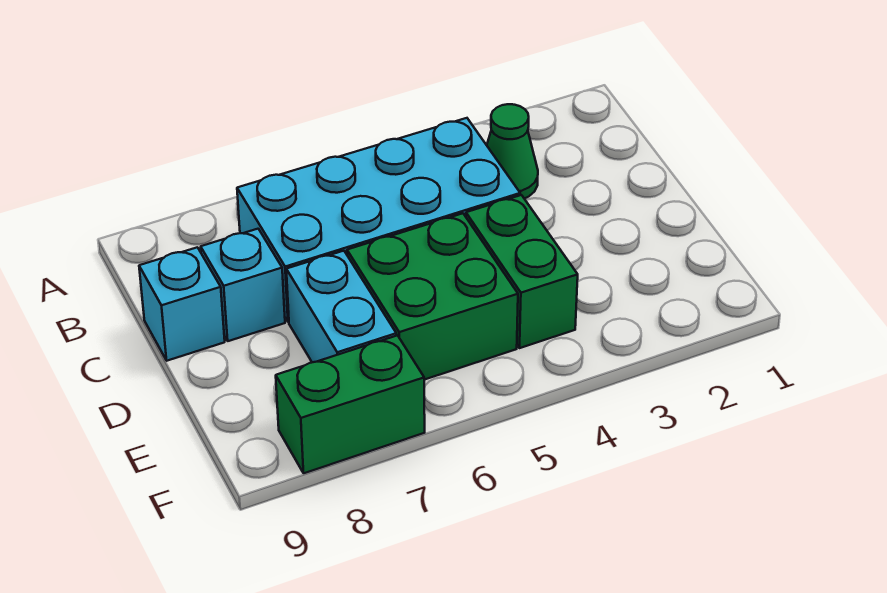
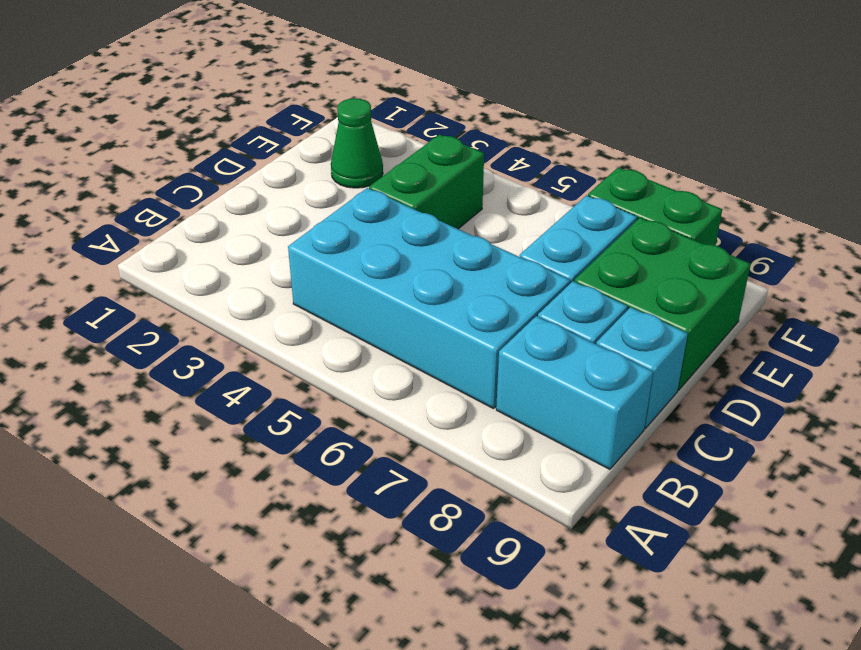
green cone B3 level 1 -> green cone E2 level 1
none -> cyan brick B8:B9 level 1
green brick D5:E6 level 1 -> green brick D8:E9 level 1

